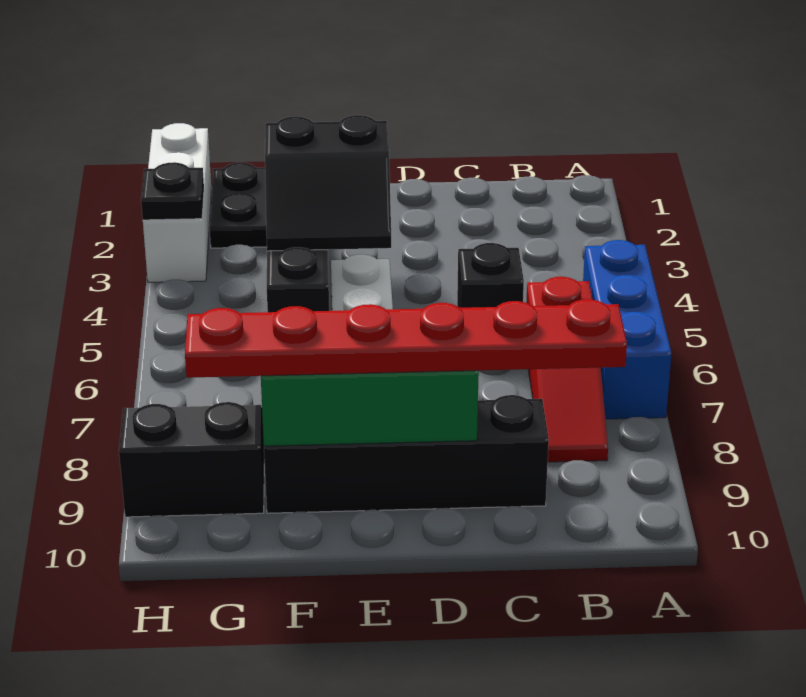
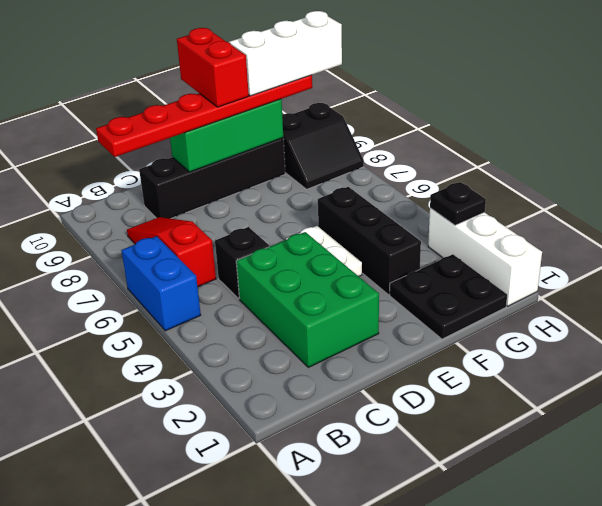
blue brick A5:A7 level 1 -> blue brick A5:A6 level 1
none -> green brick C2:D4 level 1
black slope E3:F4 level 2 top 3 -> none
none -> red brick E9:E10 level 4
none -> white brick F9:H9 level 4

